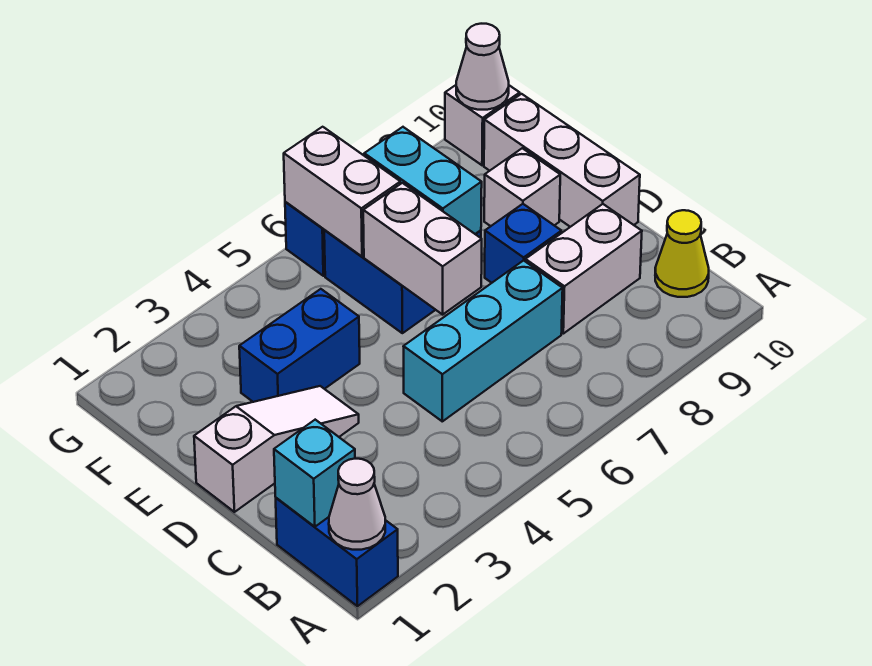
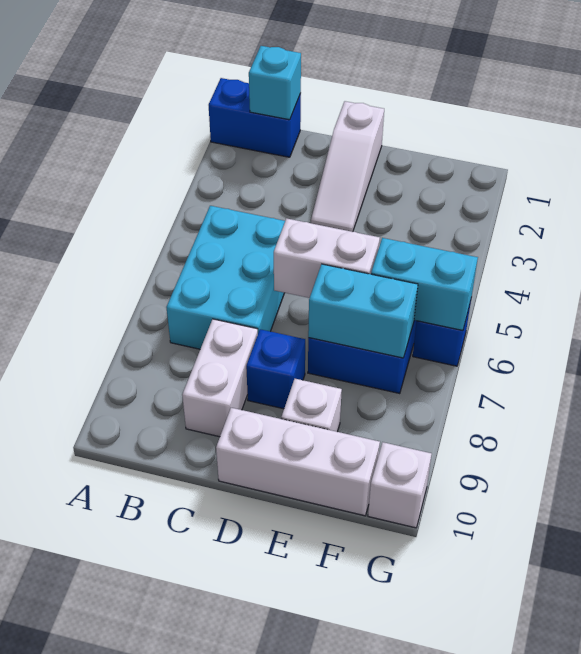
white cone A1 level 2 -> none
yellow cone B10 level 1 -> none
cyan brick C5:C7 level 1 -> cyan brick B5:C7 level 1
blue brick E3:E4 level 1 -> none
white brick F6:G6 level 2 -> cyan brick F6:G6 level 2
white cone G10 level 2 -> none

